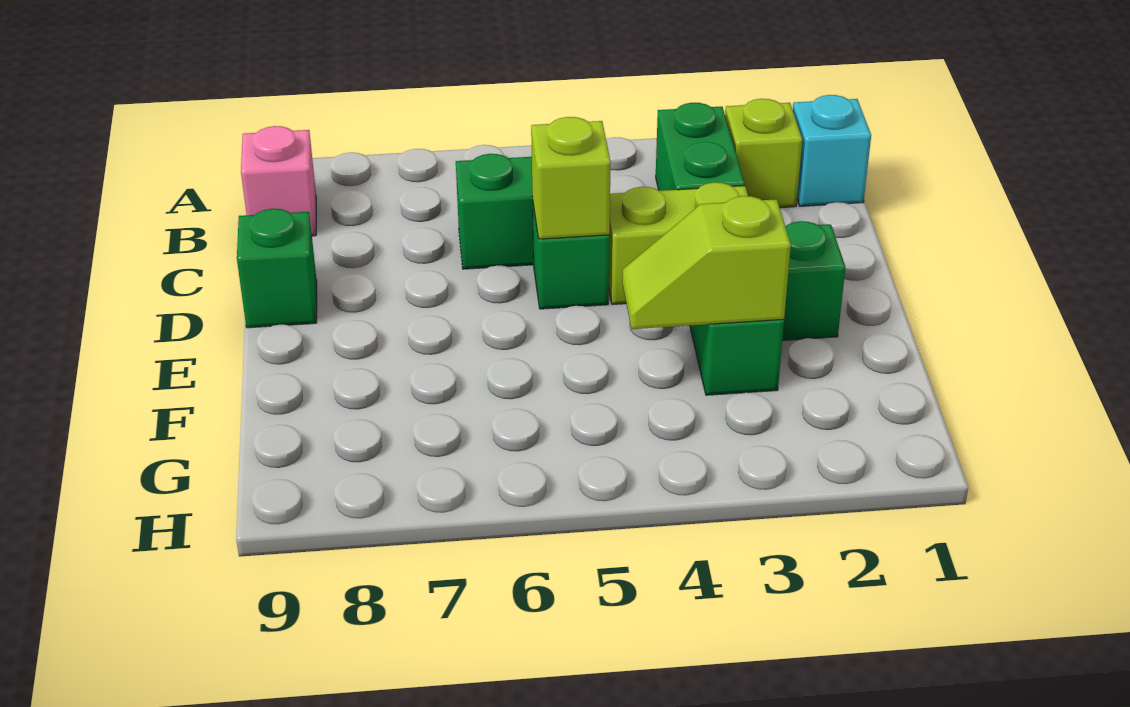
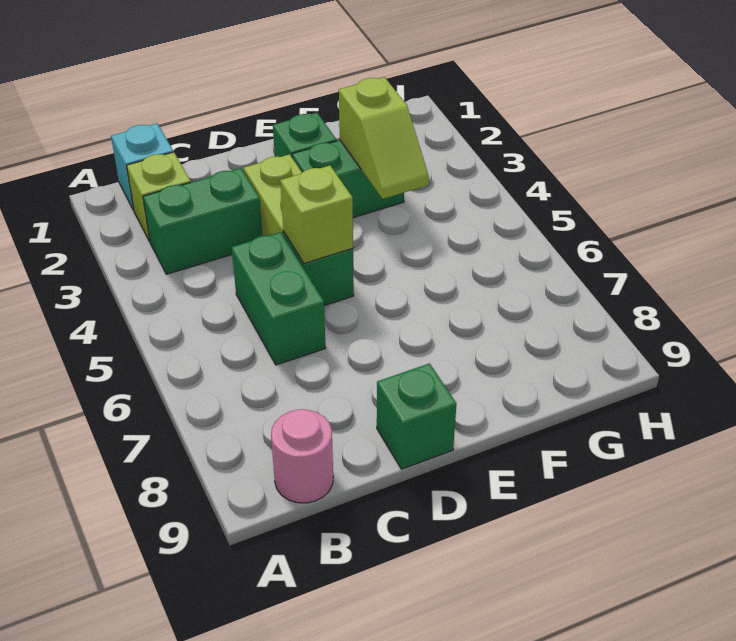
pink brick B9 level 1 -> pink round brick B9 level 1

